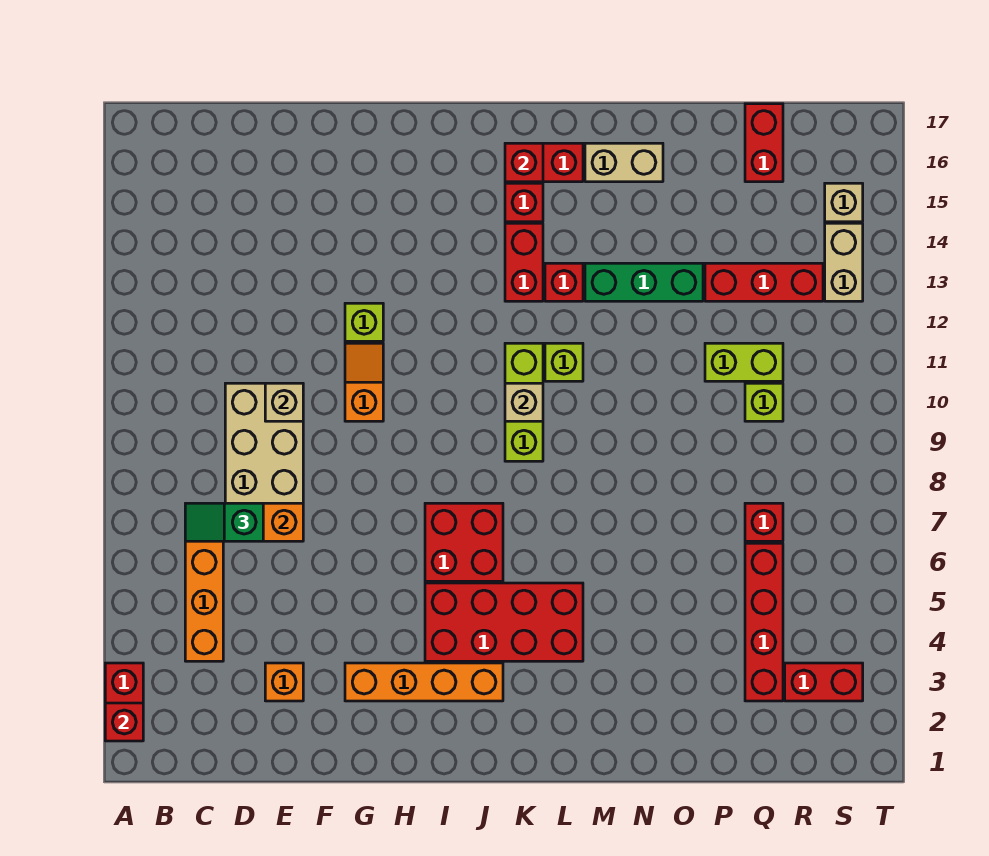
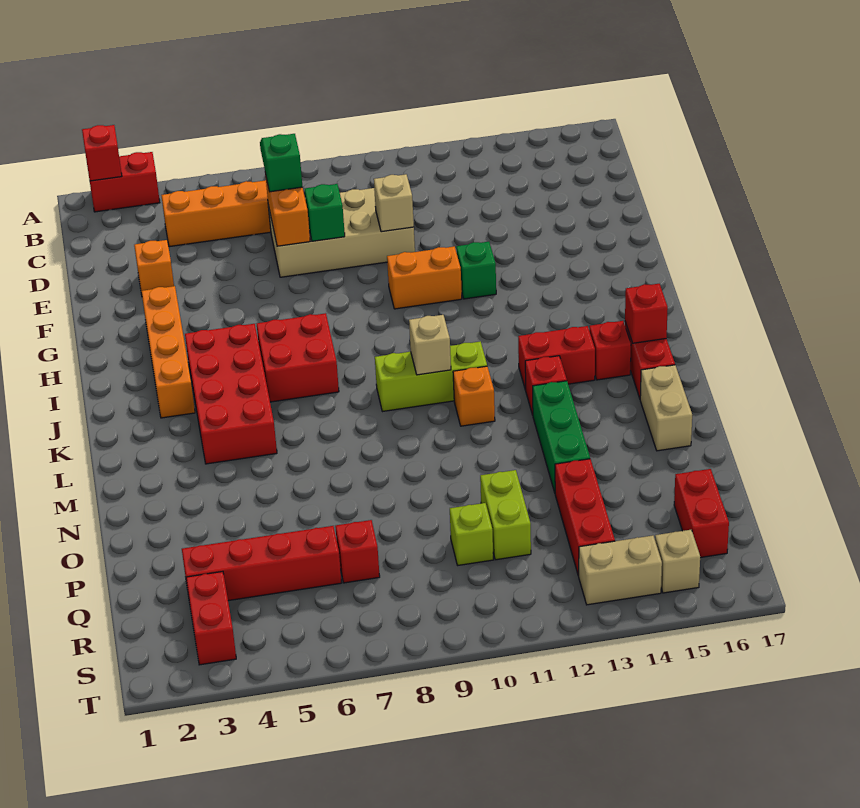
none -> green brick E8 level 2
orange slope G10:G11 level 1 top 10 -> orange brick G10:G11 level 1
lime brick G12 level 1 -> green brick G12 level 1
lime brick L11 level 1 -> orange brick L11 level 1
red brick Q16:Q17 level 1 -> red brick Q16:R16 level 1

